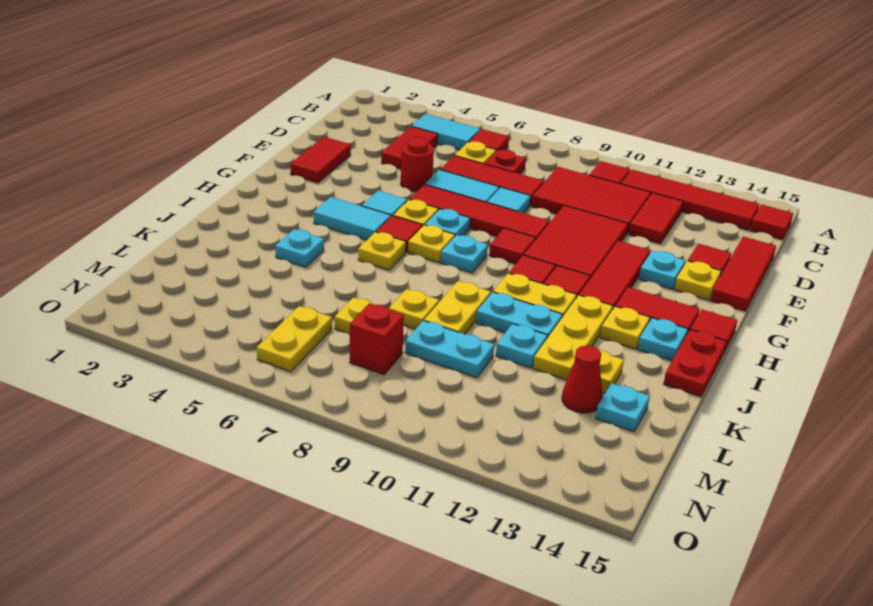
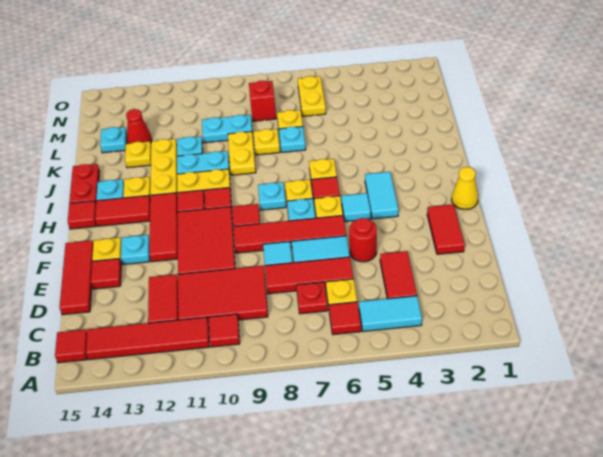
none -> yellow cone G1 level 1
cyan tile H4:H5 level 1 -> cyan tile G4:H4 level 1
cyan plate J4 level 1 -> cyan plate K7 level 1

